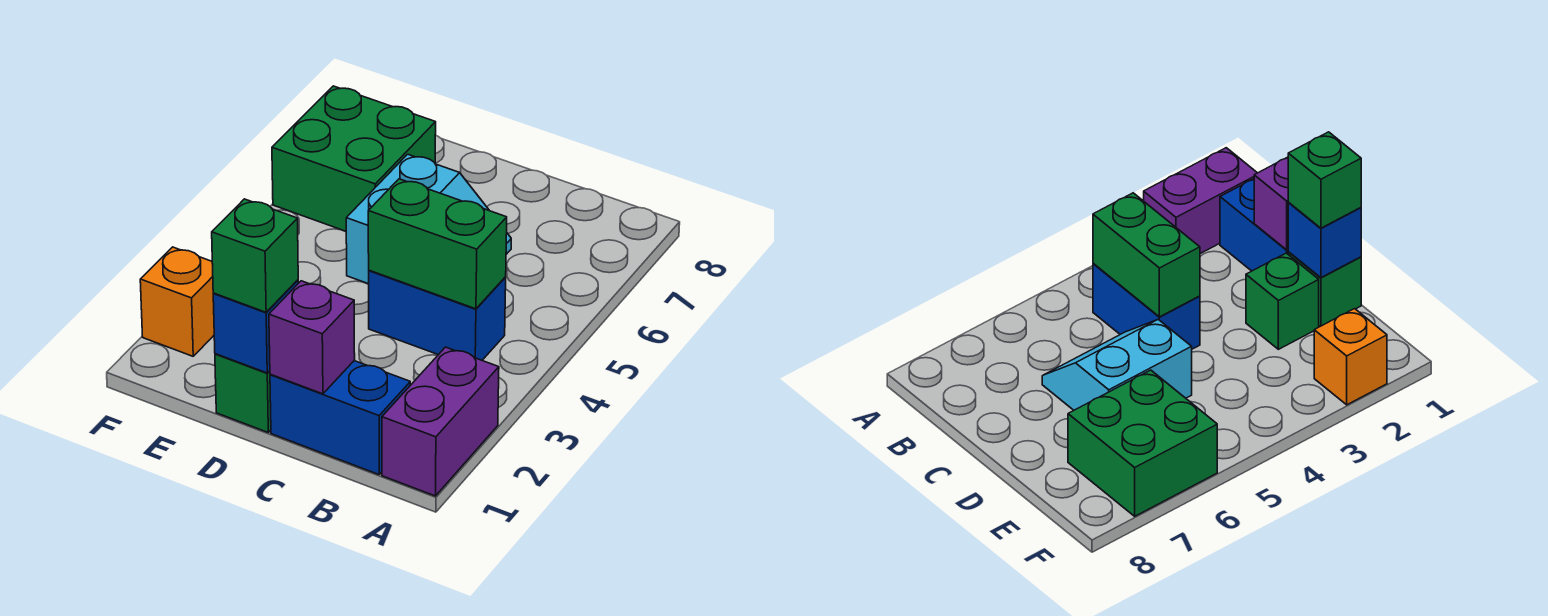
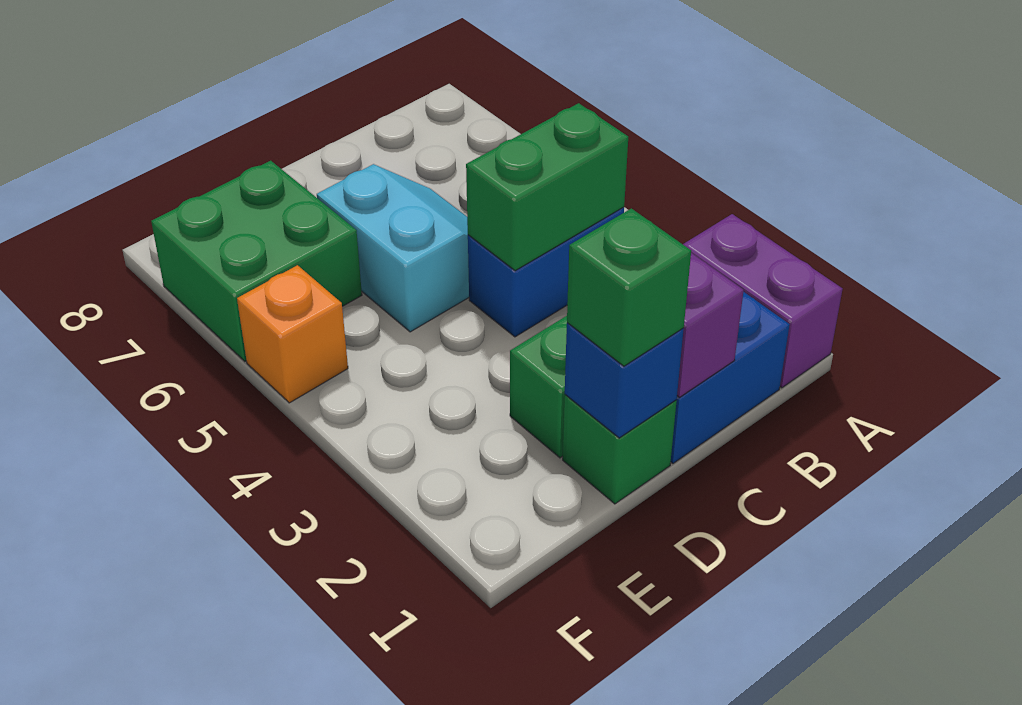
orange brick F2 level 1 -> orange brick F5 level 1

